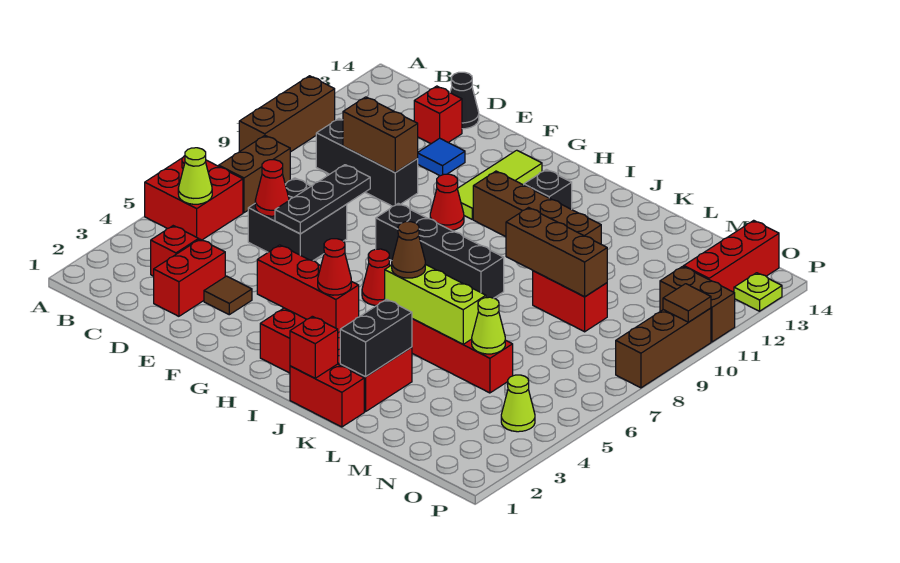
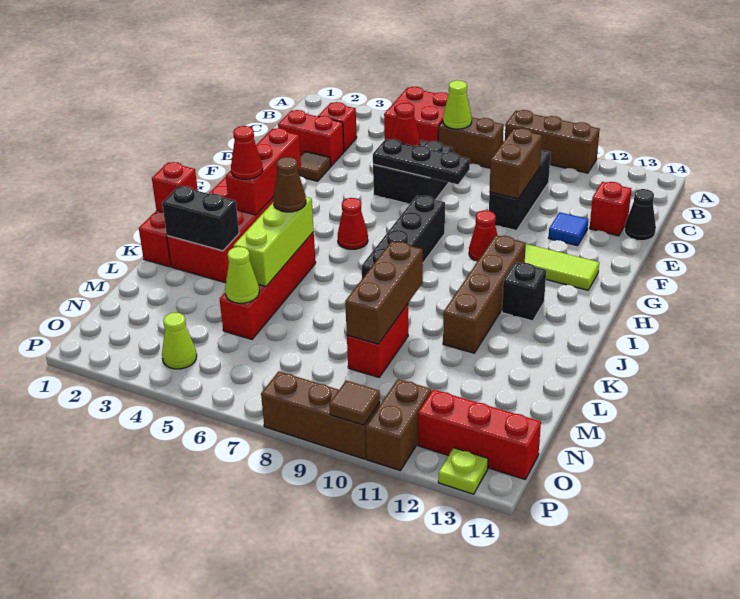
lime cone B5 level 2 -> lime cone B7 level 2

